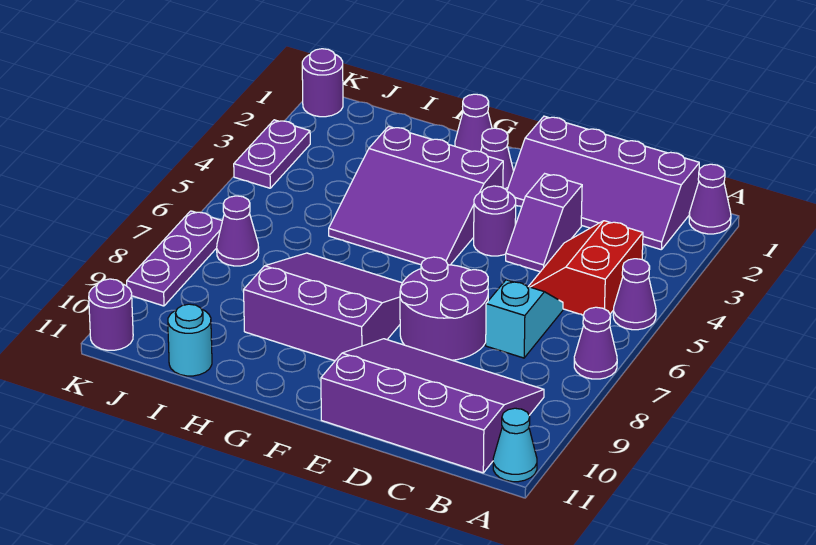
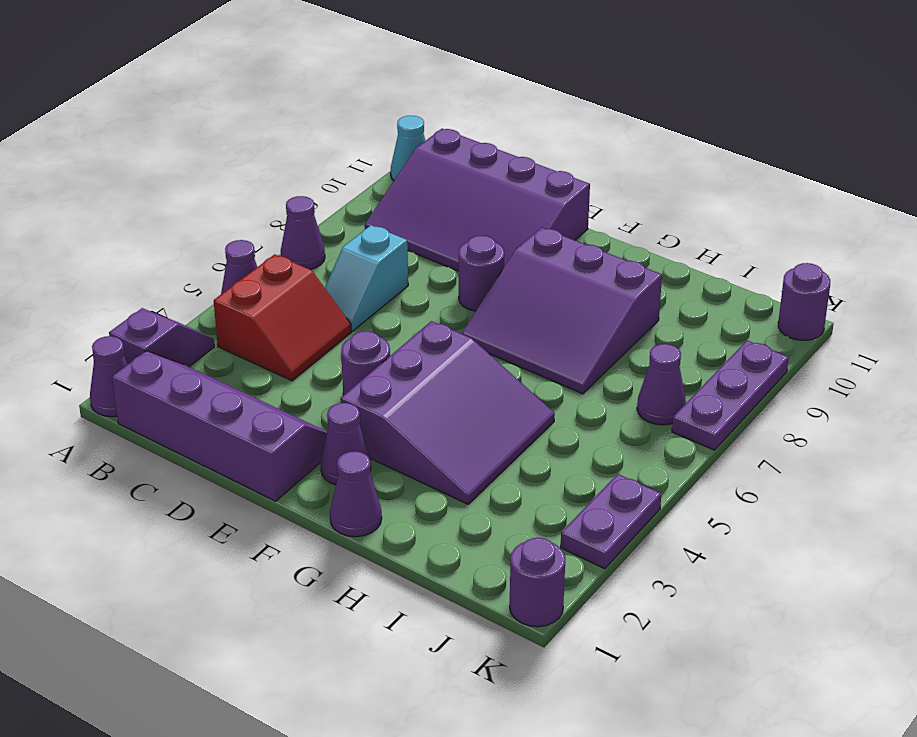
purple slope D3:D4 level 1 top 3 -> purple slope A2:A3 level 1 top 2
purple round brick D7:E8 level 1 -> purple round brick E8 level 1
purple slope F3:H5 level 1 top 3 -> purple slope F3:H5 level 1 top F
cyan round brick I11 level 1 -> none

